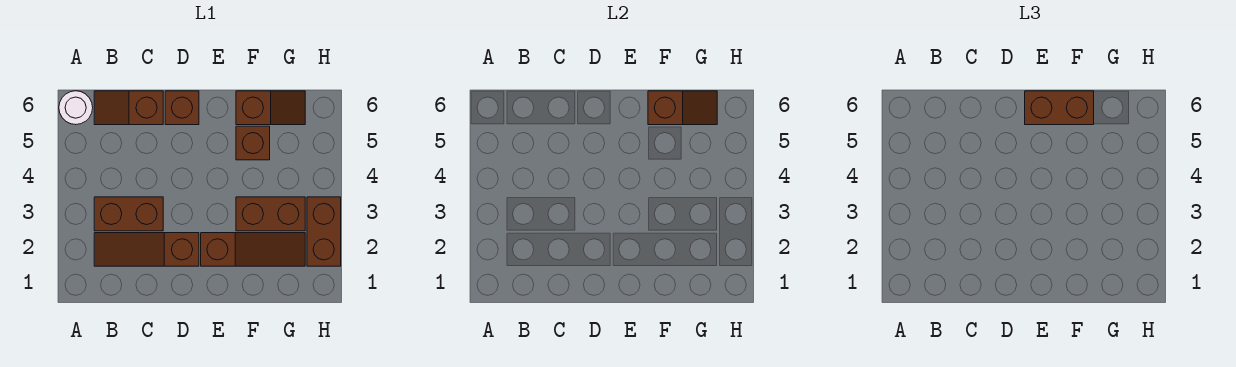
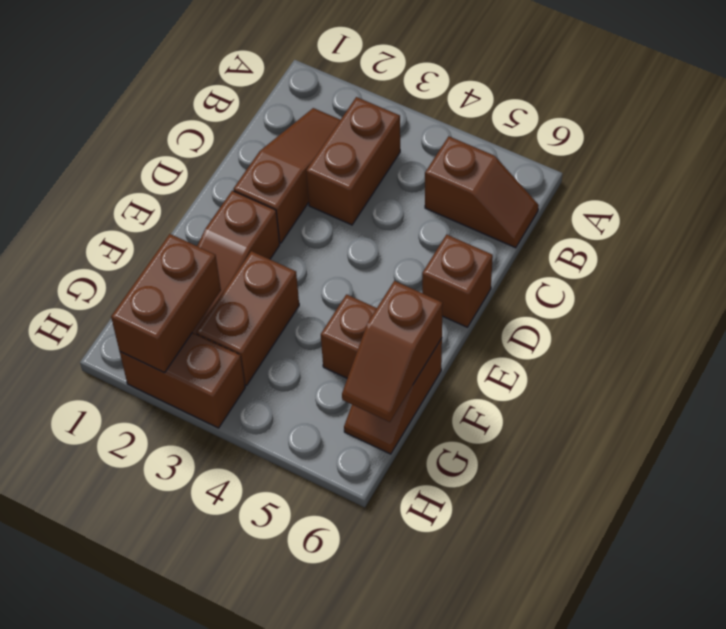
white round brick A6 level 1 -> none
brown slope B6:C6 level 1 top C -> brown slope B5:B6 level 1 top 5
brown brick E6:F6 level 3 -> brown brick G2:H2 level 2

